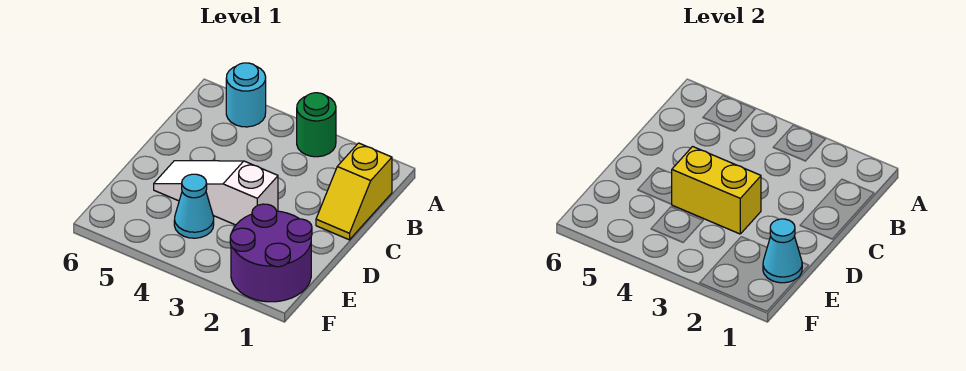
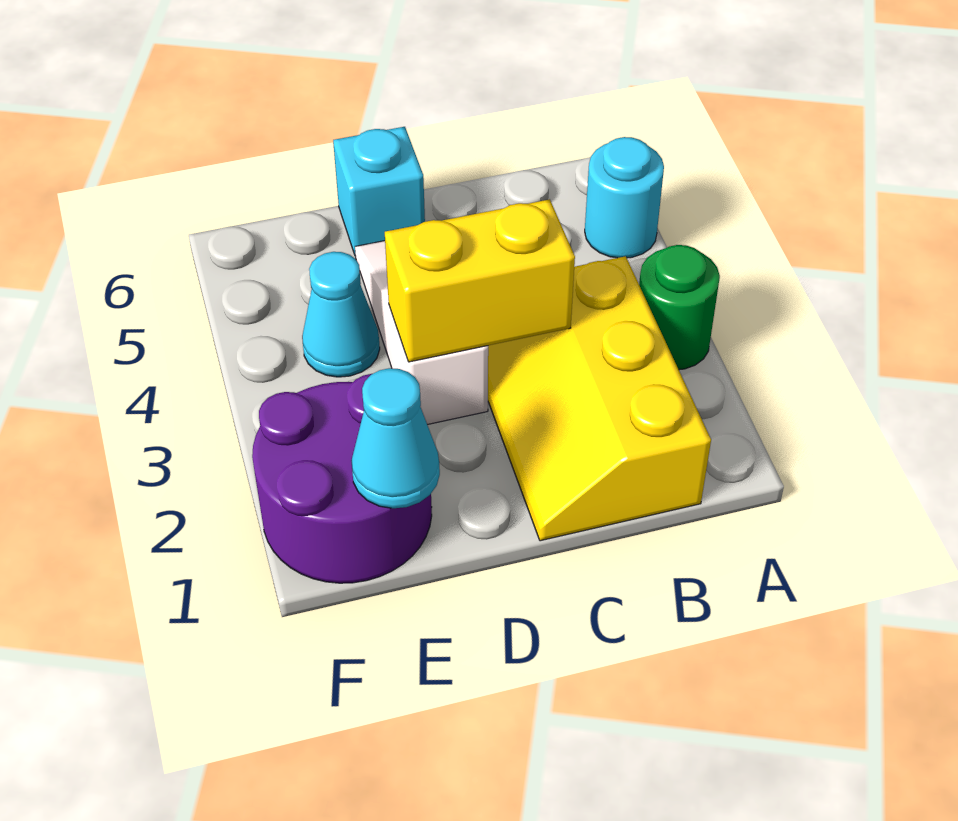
yellow slope B1:C1 level 1 top B -> yellow slope B1:C3 level 1 top B
yellow brick D3:D4 level 2 -> yellow brick C3:D3 level 2
none -> cyan brick D6 level 1

